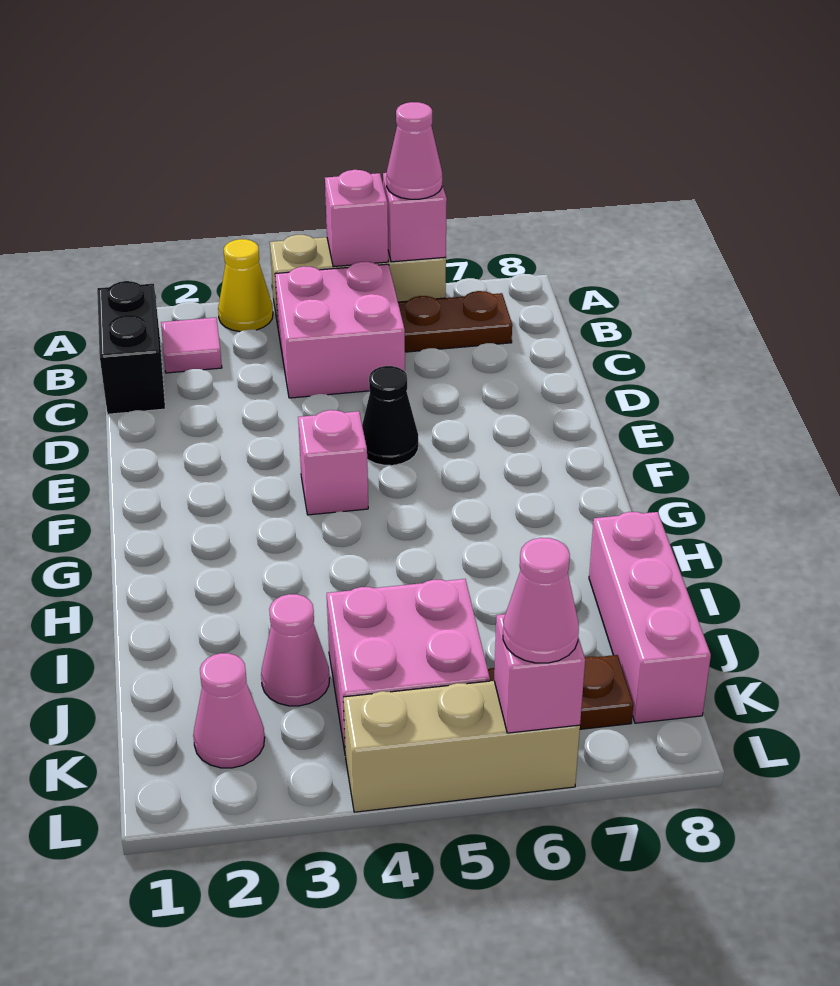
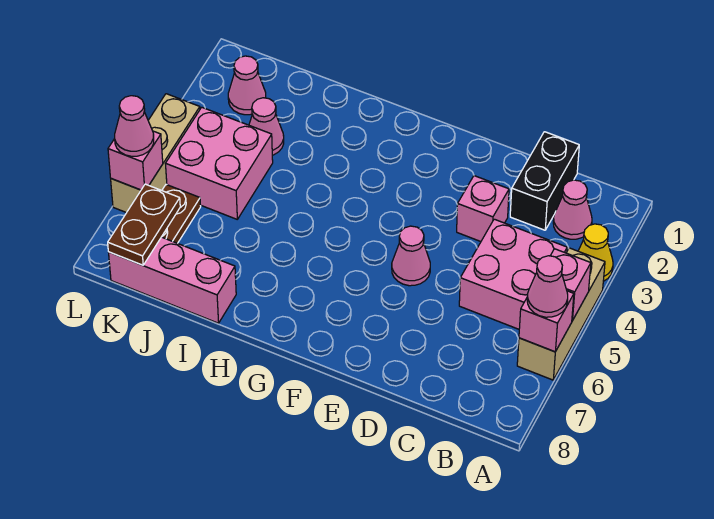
black brick B1:C1 level 1 -> black brick C1:C2 level 1
pink tile B2 level 1 -> pink cone B2 level 1
brown plate B6:B7 level 1 -> brown plate K7:K8 level 2
black cone E5 level 1 -> pink cone E5 level 1
pink brick F4 level 1 -> pink brick D3 level 1

